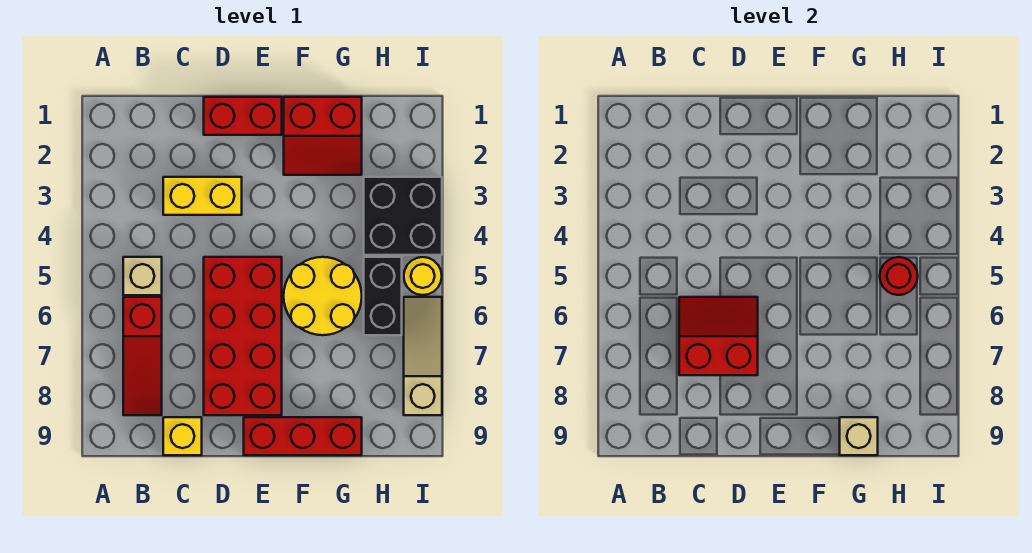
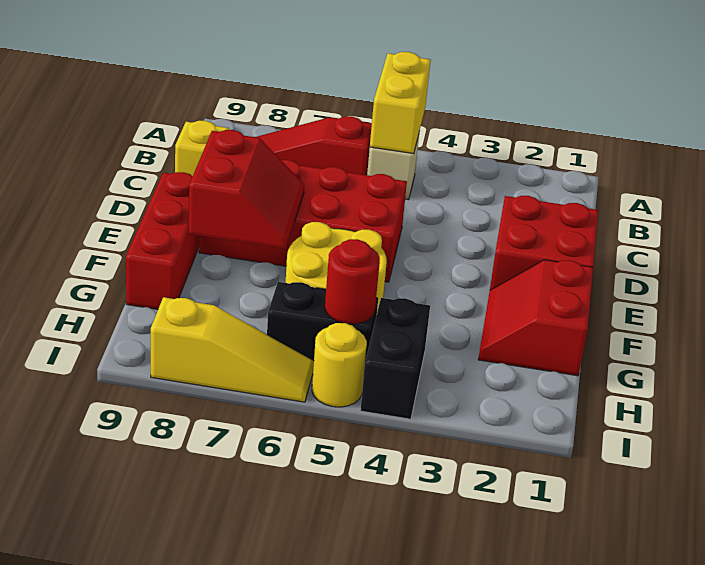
yellow brick C3:D3 level 1 -> yellow brick A5:B5 level 2
red slope C6:D7 level 2 top 7 -> red slope E7:F8 level 2 top 8
red brick D1:E1 level 1 -> red brick D1:E2 level 1
tan brick G9 level 2 -> none
black brick H3:I4 level 1 -> black brick H4:I4 level 1
tan slope I6:I8 level 1 top 8 -> yellow slope I6:I8 level 1 top 8

